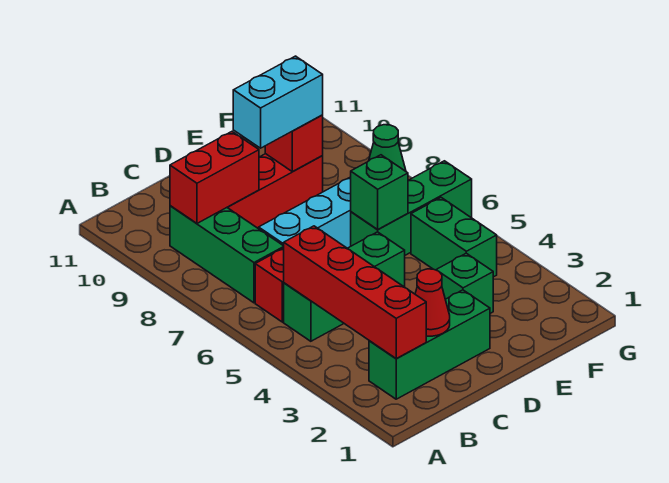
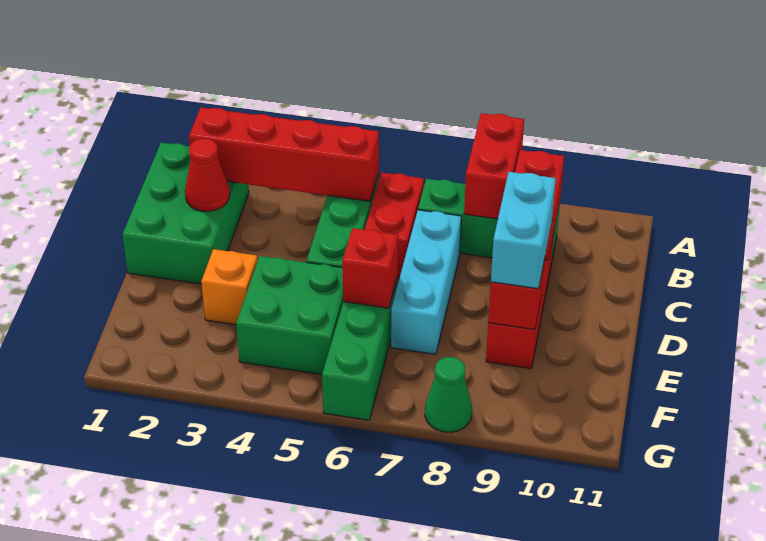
none -> red brick A8:B8 level 2
green brick B2:D2 level 1 -> green brick B1:D2 level 1
green brick E3 level 1 -> orange brick E3 level 1
green brick E6 level 2 -> red brick E6 level 2
green brick F4:F5 level 1 -> green brick E4:F5 level 1

